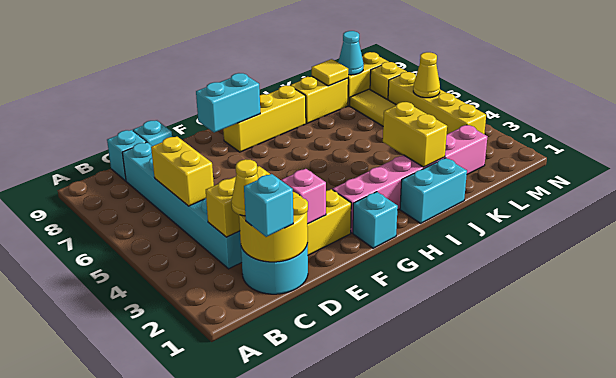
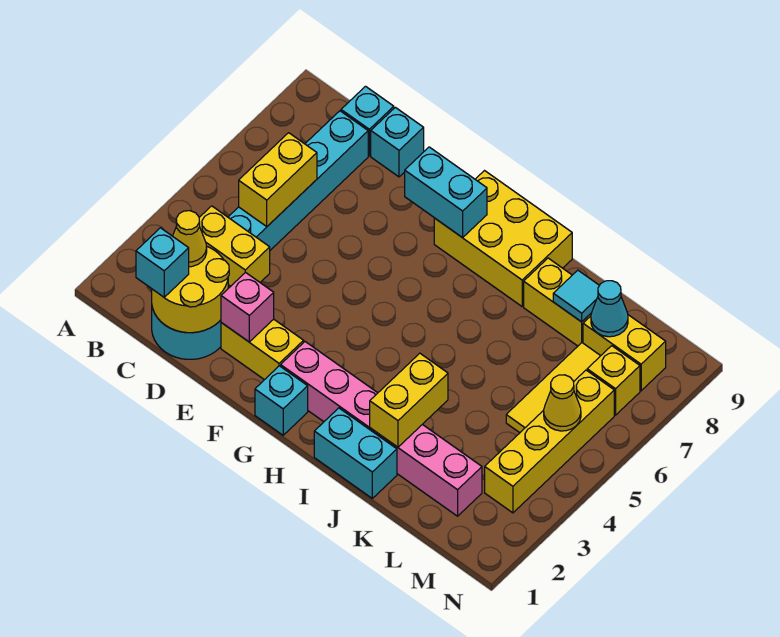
yellow brick G8:I8 level 1 -> yellow brick G8:I9 level 1
yellow tile K8 level 2 -> cyan tile K8 level 2

